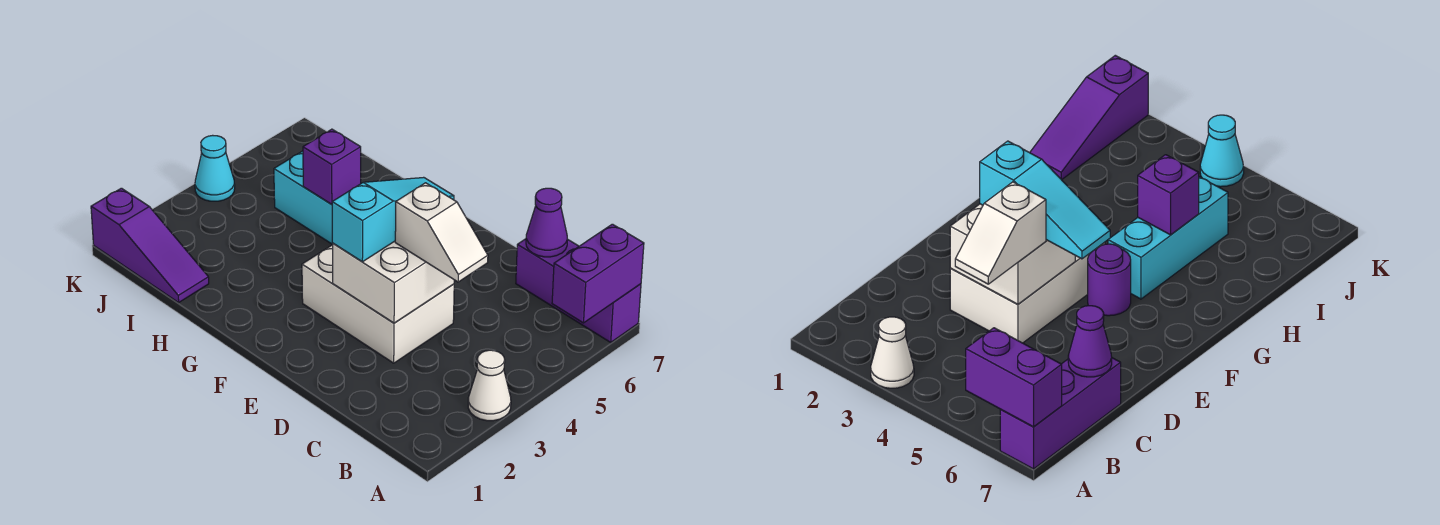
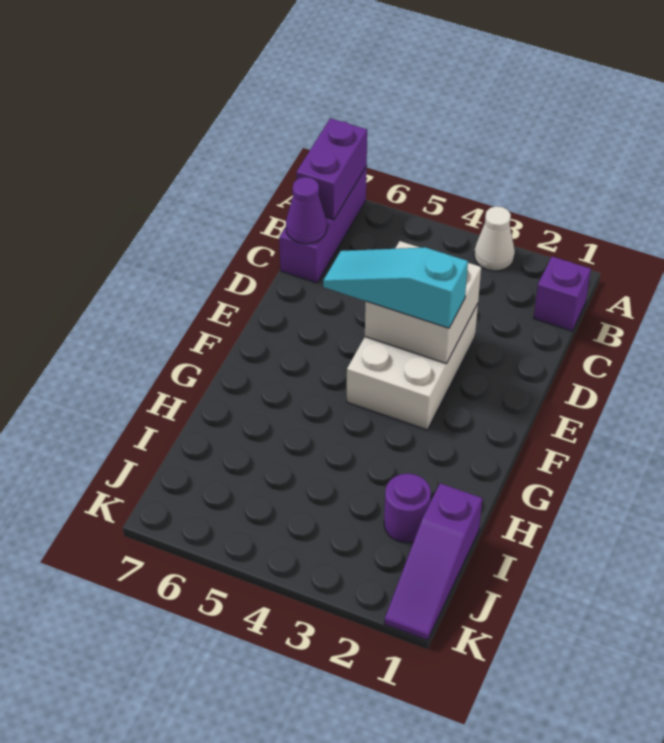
purple brick A6:A7 level 2 -> purple brick A7:B7 level 2
white slope C4:D4 level 3 top D -> none
purple round brick F5 level 1 -> purple round brick I2 level 1
cyan brick G5:I5 level 1 -> none
purple brick H5 level 2 -> purple brick B1 level 1
purple slope I1:K1 level 1 top K -> purple slope I1:K1 level 1 top I
cyan cone K4 level 1 -> none

